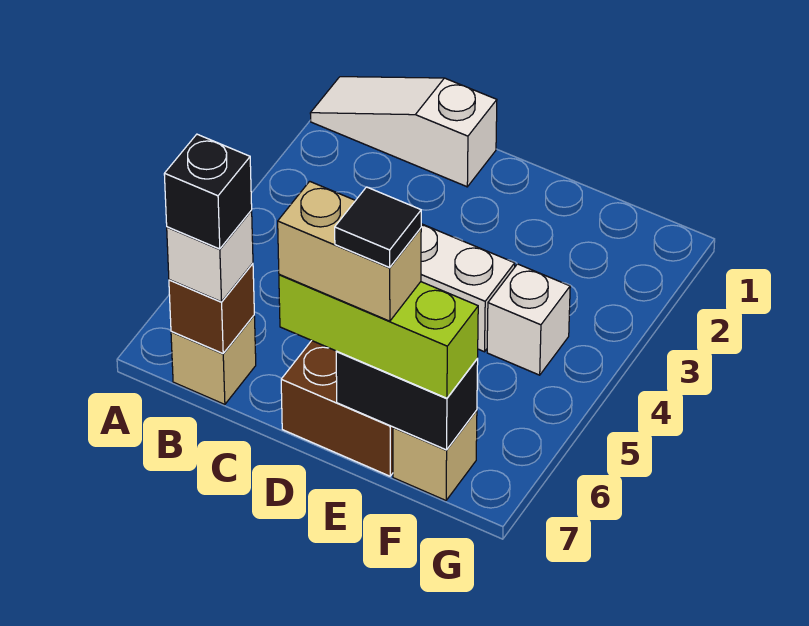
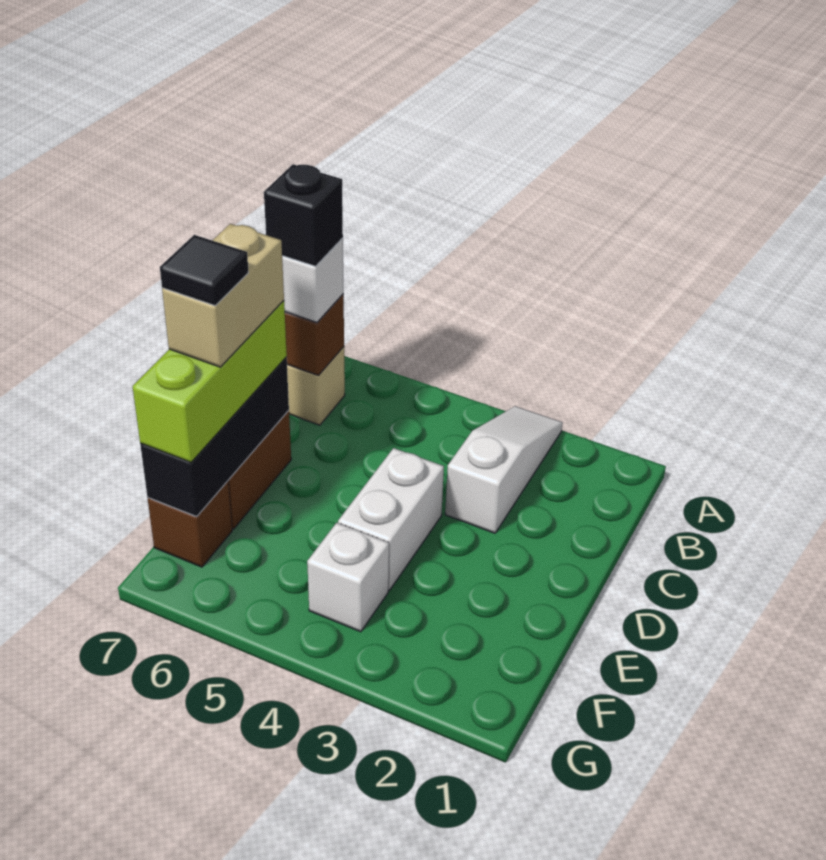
white slope A1:C1 level 1 top C -> white slope A3:C3 level 1 top C
black brick E7:F7 level 2 -> black brick D7:F7 level 2
tan brick F7 level 1 -> brown brick F7 level 1

